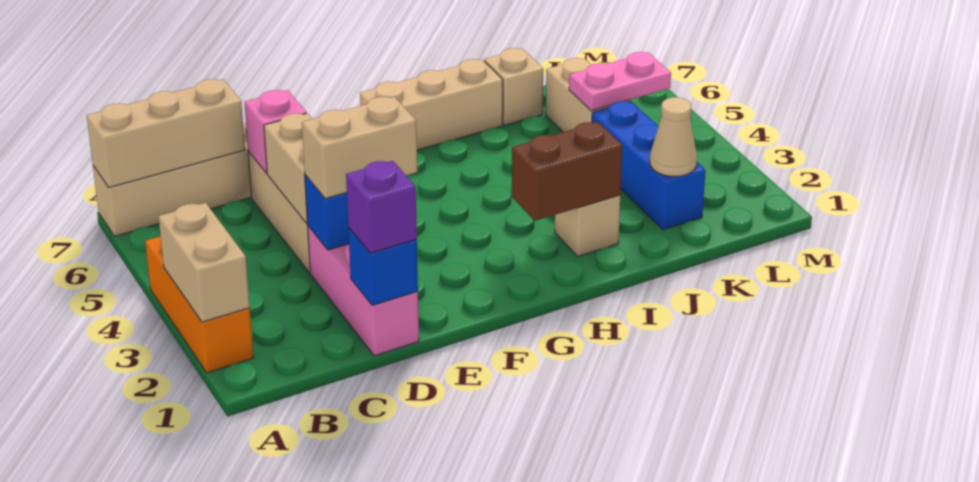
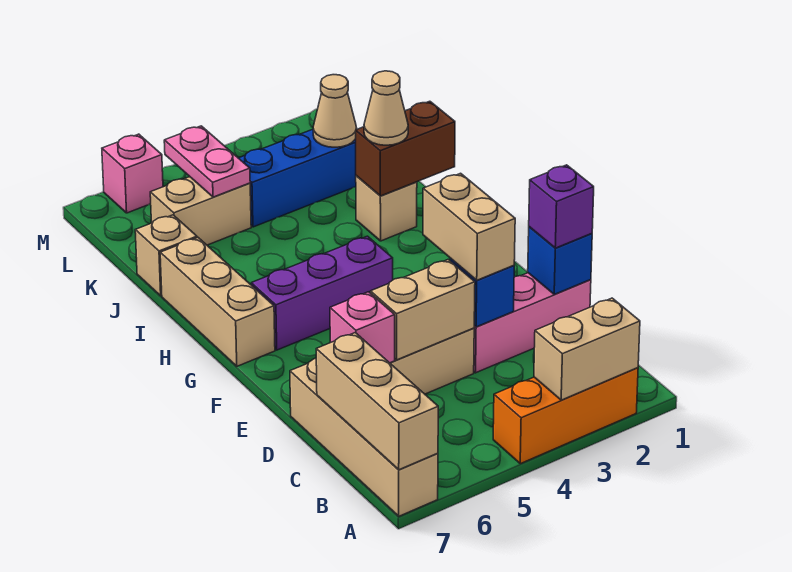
none -> purple brick G4:G6 level 1
brown brick H2:I2 level 2 -> brown brick I1:I2 level 2
none -> tan cone I2 level 3
none -> pink brick M6 level 1

